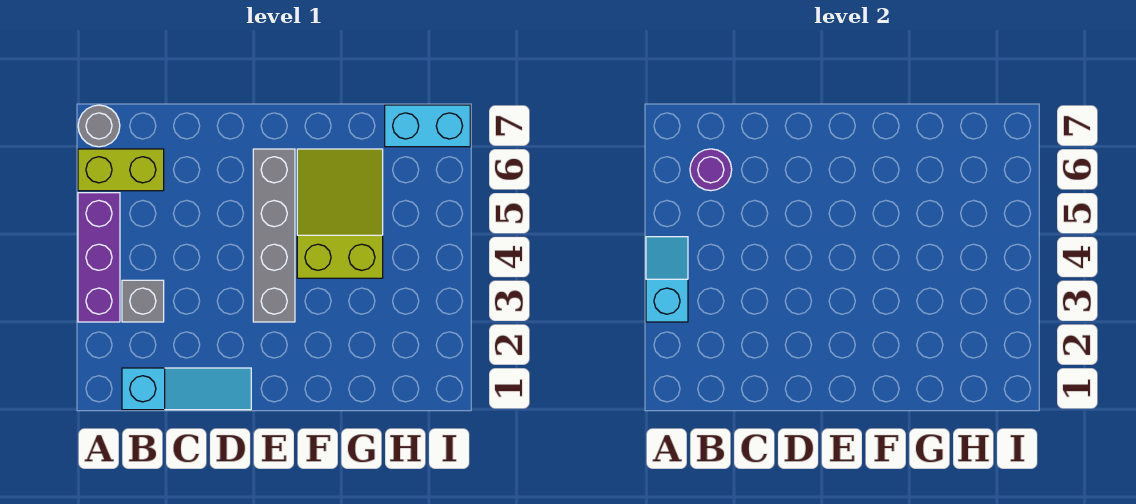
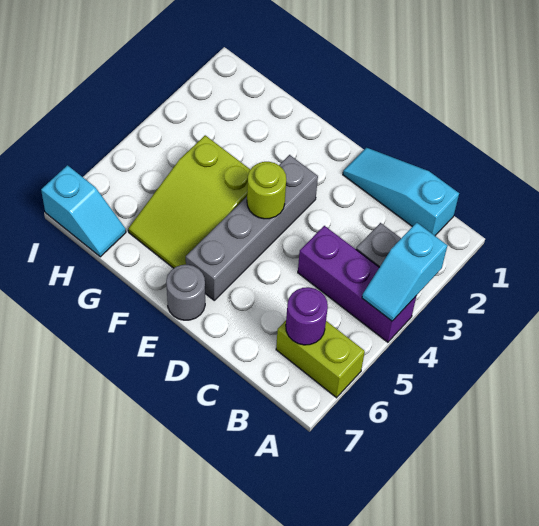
purple brick A3:A5 level 1 -> purple brick A4:C4 level 1
grey round brick A7 level 1 -> grey round brick E7 level 1
none -> lime round brick E4 level 2
cyan brick H7:I7 level 1 -> cyan slope H7:I7 level 1 top I

